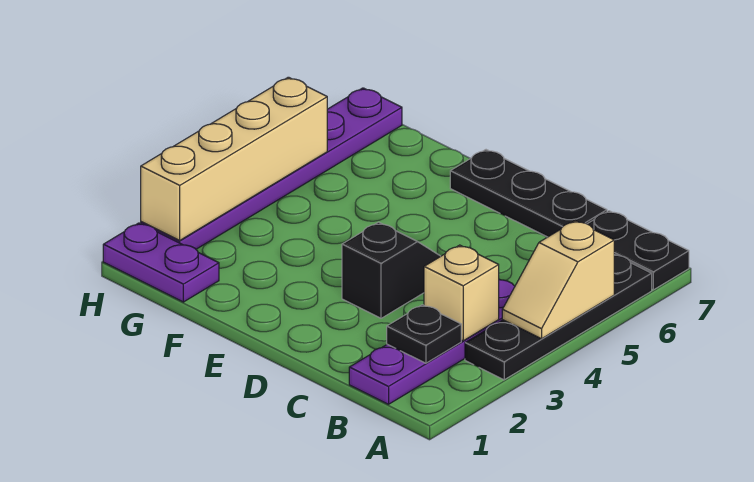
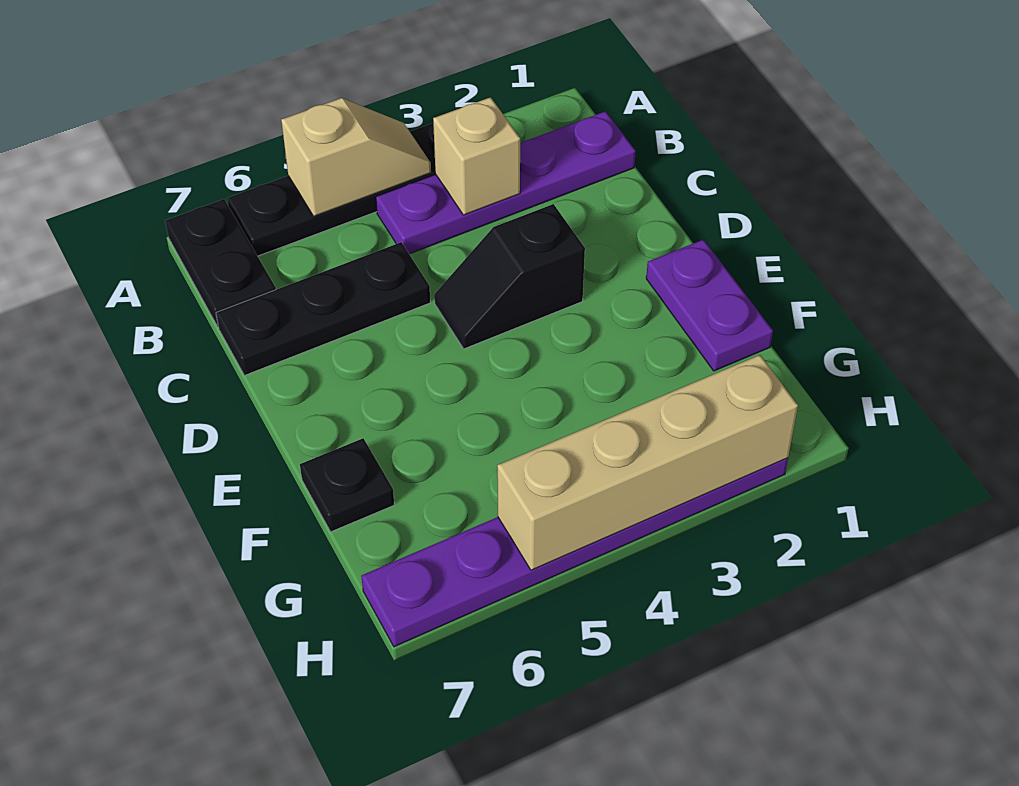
black plate B2 level 2 -> black plate F7 level 1
black plate C7:E7 level 1 -> black plate C5:C7 level 1
purple plate G1:H1 level 1 -> purple plate E1:F1 level 1

